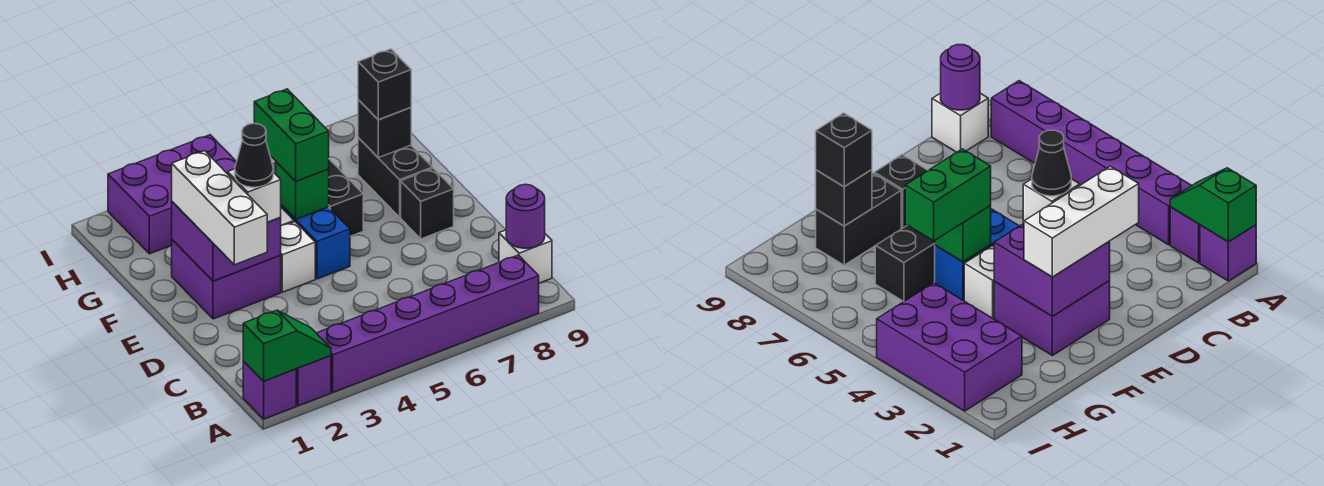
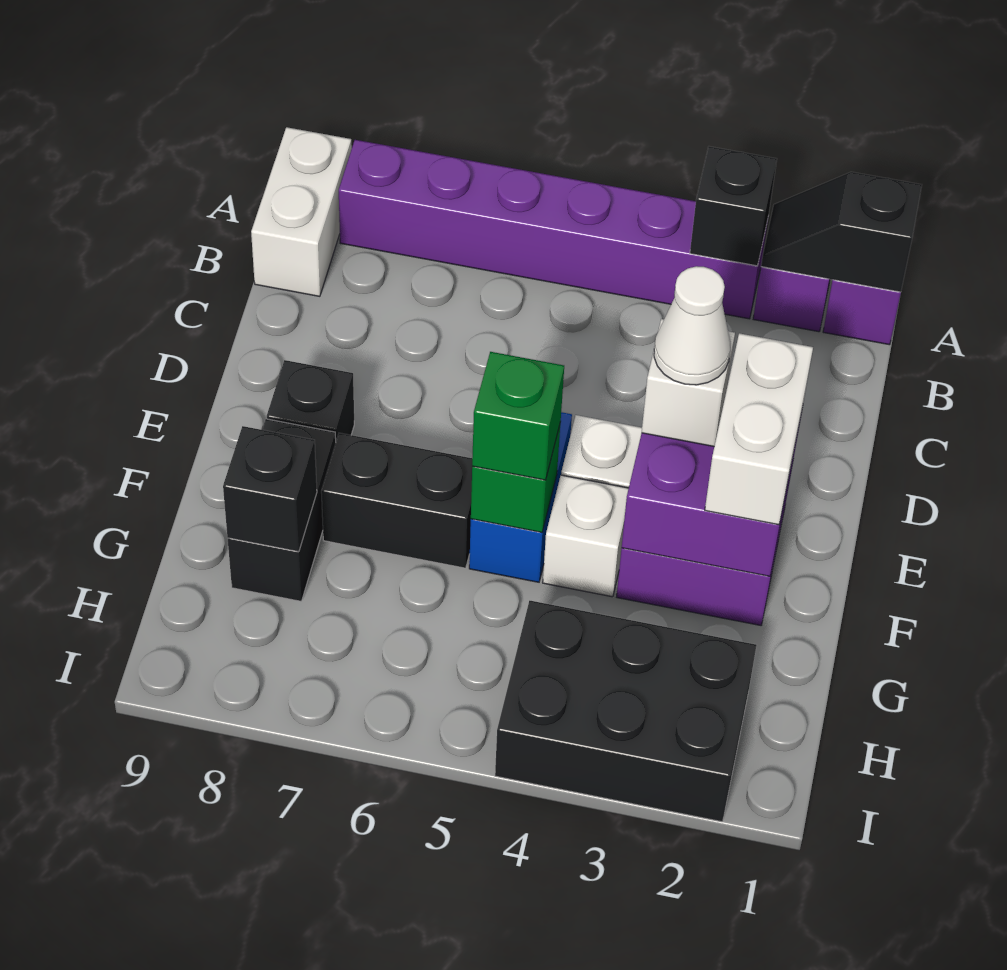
green slope A1:A2 level 2 top 1 -> black slope A1:A2 level 2 top 1
white brick B9 level 1 -> white brick A9:B9 level 1
purple round brick B9 level 2 -> none
white brick D2:F2 level 3 -> white brick E2:F2 level 3
black cone E3 level 4 -> white cone E3 level 4
green brick F5:G5 level 3 -> green brick F5 level 3
black brick F6:G6 level 1 -> black brick F6:F7 level 1
black brick G8 level 3 -> black brick A3 level 2
purple brick H2:I4 level 1 -> black brick H2:I4 level 1

